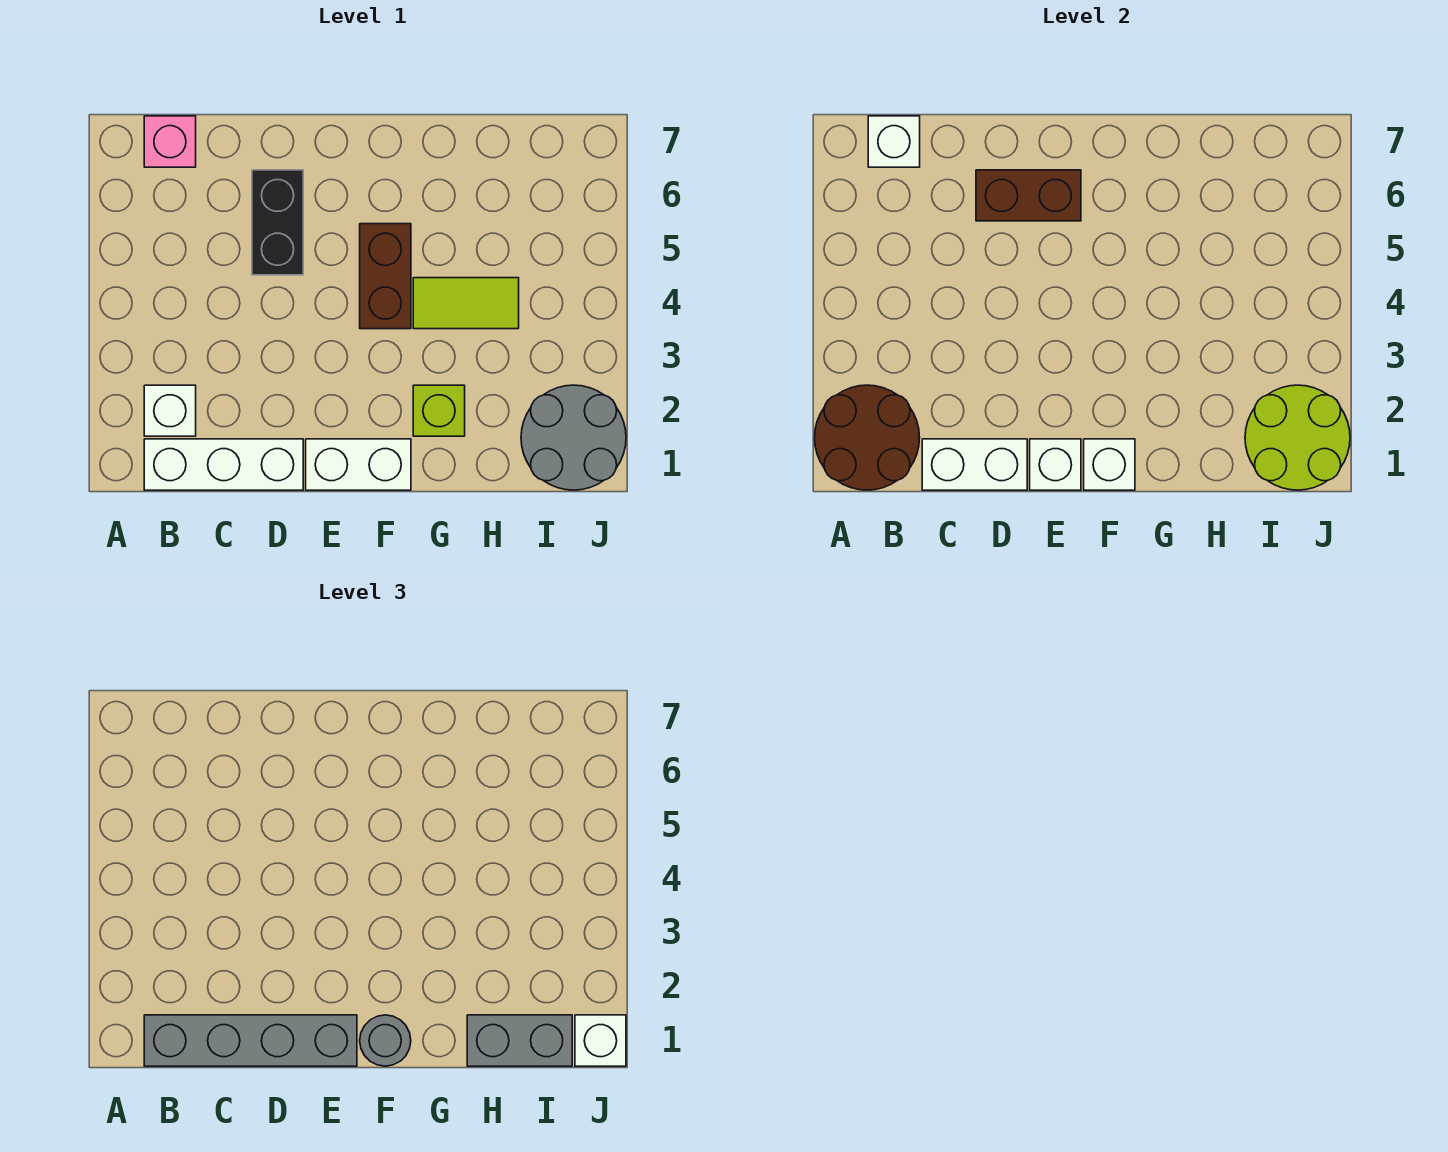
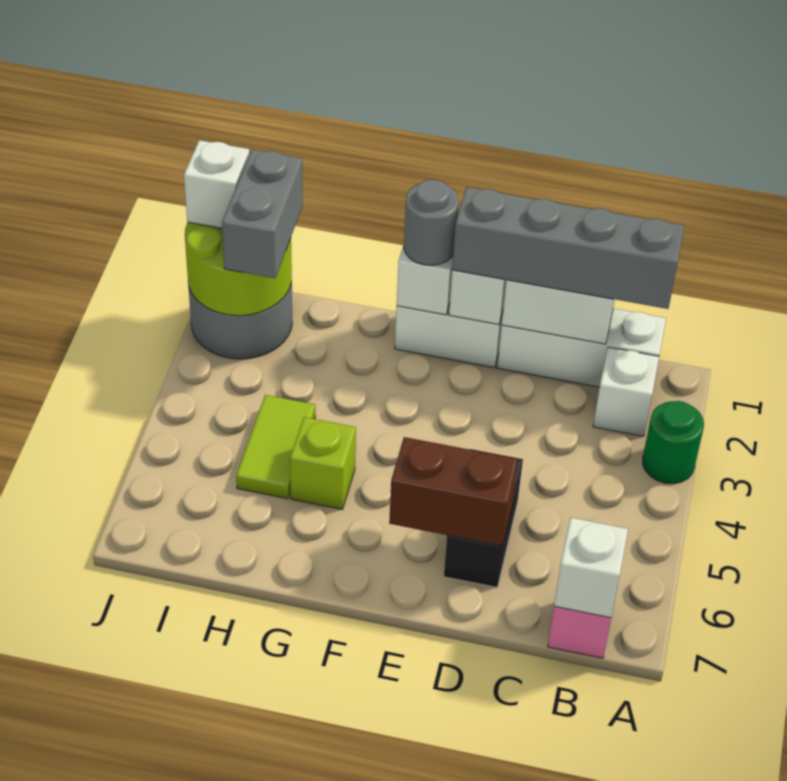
brown round brick A1:B2 level 2 -> none
none -> green round brick A3 level 1
brown brick F4:F5 level 1 -> none
lime brick G2 level 1 -> lime brick G5 level 1
lime tile G4:H4 level 1 -> lime tile H4:H5 level 1
grey brick H1:I1 level 3 -> grey brick I1:I2 level 3

